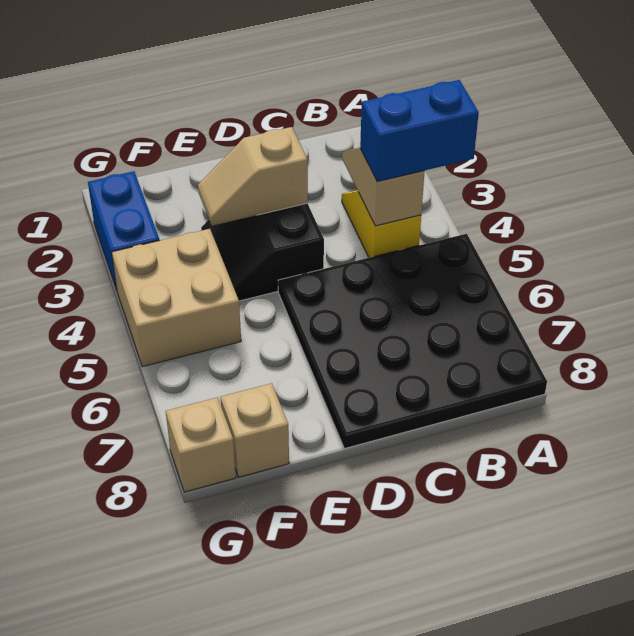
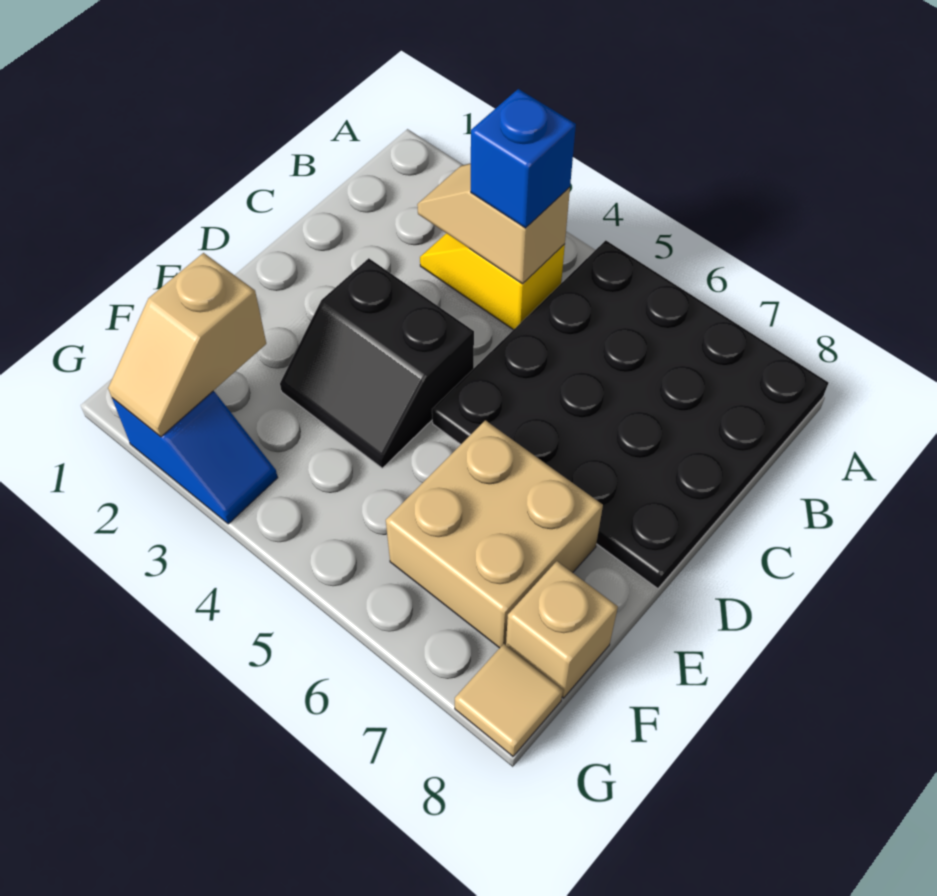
blue brick A4:B4 level 3 -> blue brick B4 level 3
tan slope D3:E3 level 2 top D -> tan slope F2:G2 level 2 top F
tan brick F4:G5 level 1 -> tan brick E6:F7 level 1
blue brick G2:G3 level 1 -> blue slope G2:G3 level 1 top 2
tan brick G8 level 1 -> tan tile G8 level 1

